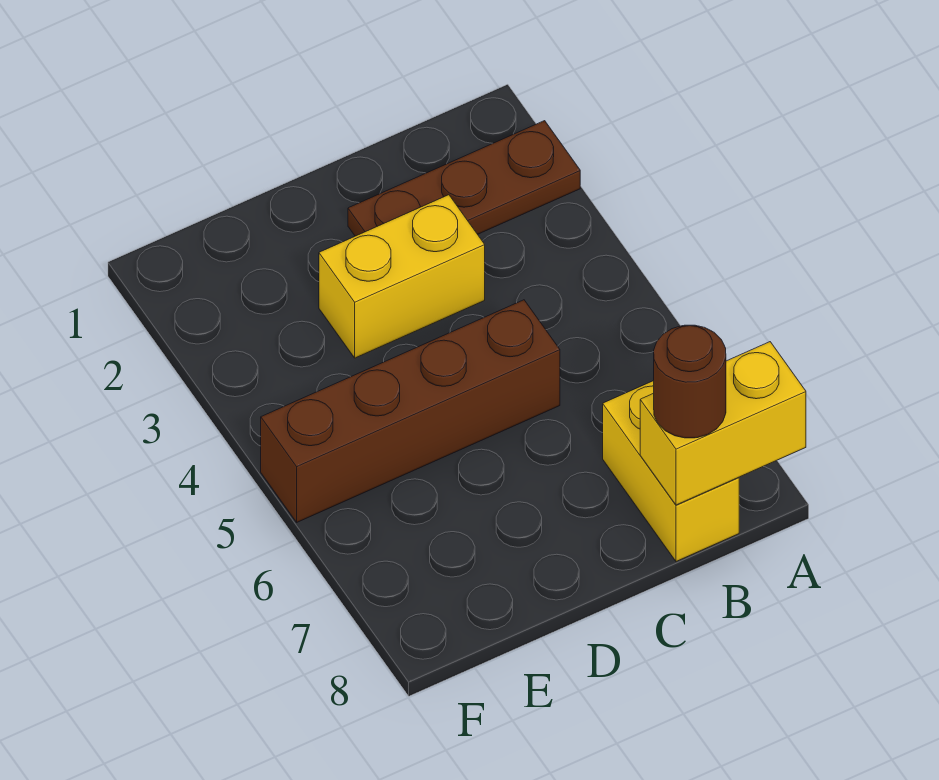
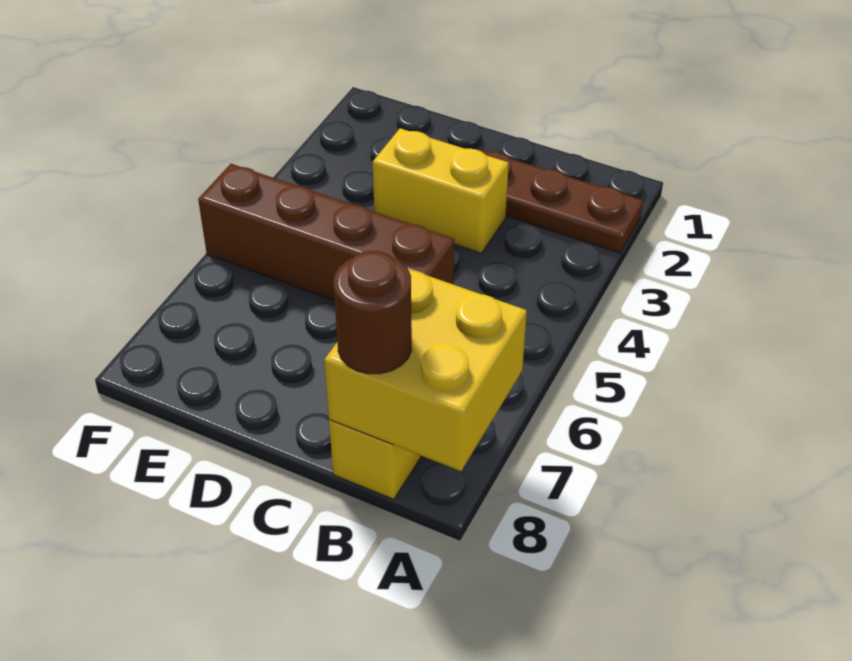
yellow brick A8:B8 level 2 -> yellow brick A7:B8 level 2

